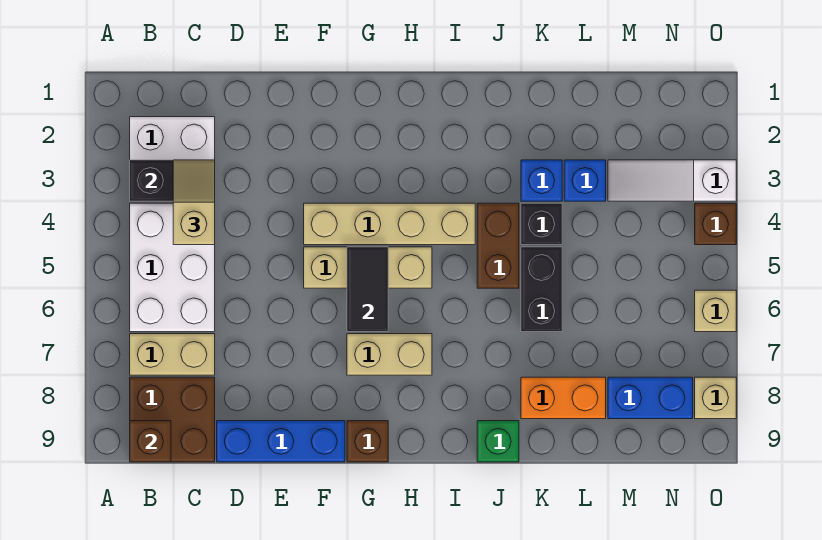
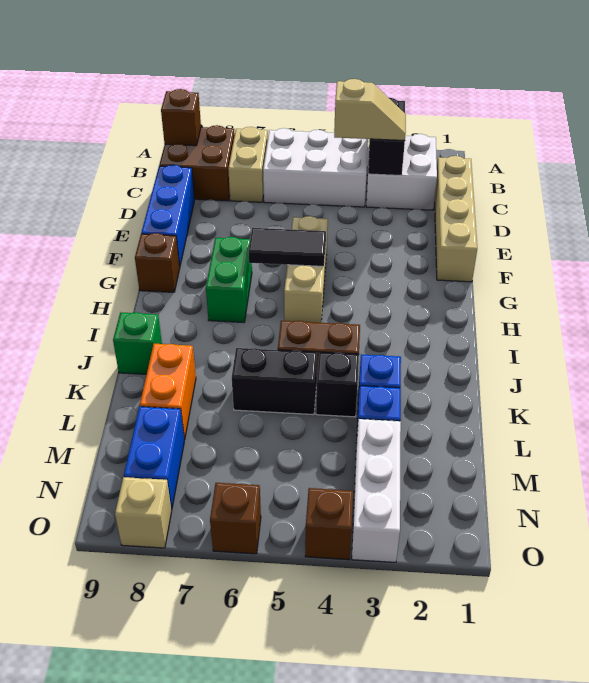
tan brick F4:I4 level 1 -> tan brick C1:F1 level 1
tan brick G7:H7 level 1 -> green brick G7:H7 level 1
white slope M3:O3 level 1 top O -> white brick M3:O3 level 1
tan brick O6 level 1 -> brown brick O6 level 1

